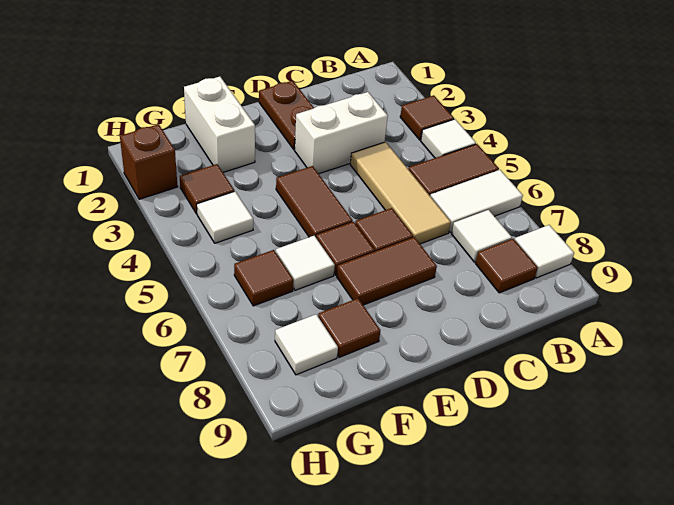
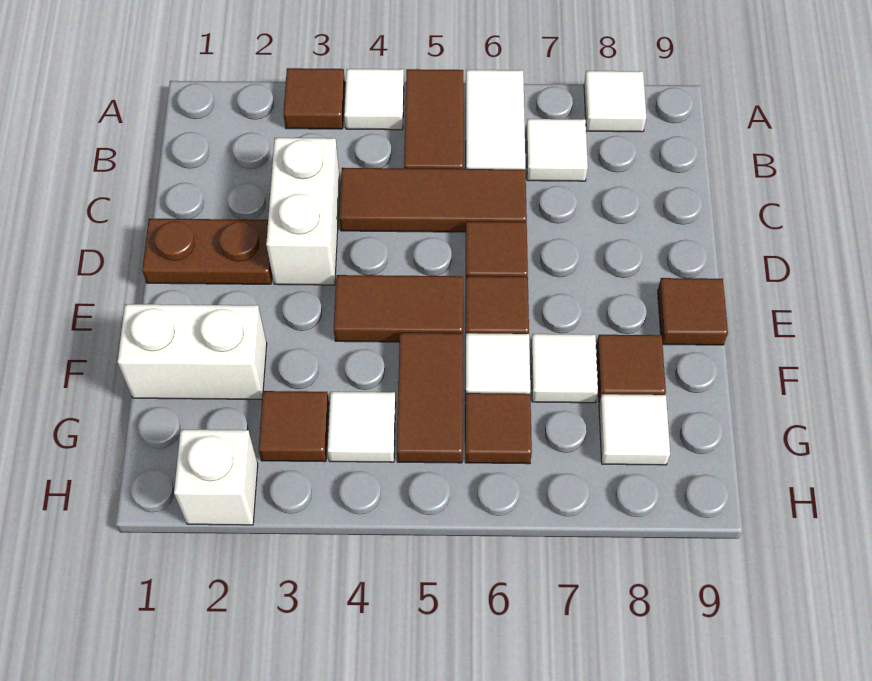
brown tile B8 level 1 -> brown tile E9 level 1
tan tile C4:C6 level 1 -> brown tile C4:C6 level 1
brown tile D7:E7 level 1 -> brown tile F5:G5 level 1
none -> white tile F7 level 1
brown brick H2 level 1 -> white brick H2 level 1

